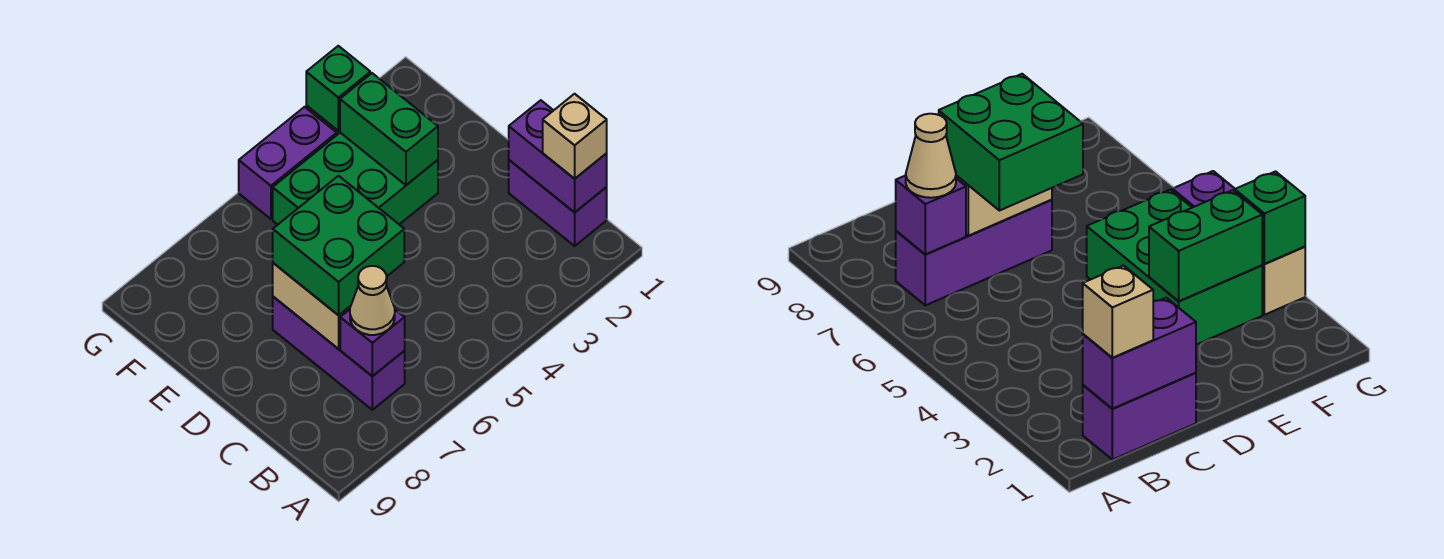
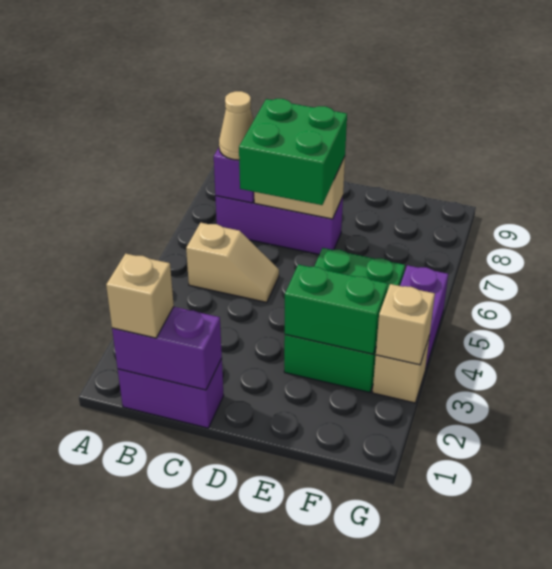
none -> tan slope B5:C5 level 1 top B
green brick G3 level 2 -> tan brick G3 level 2

